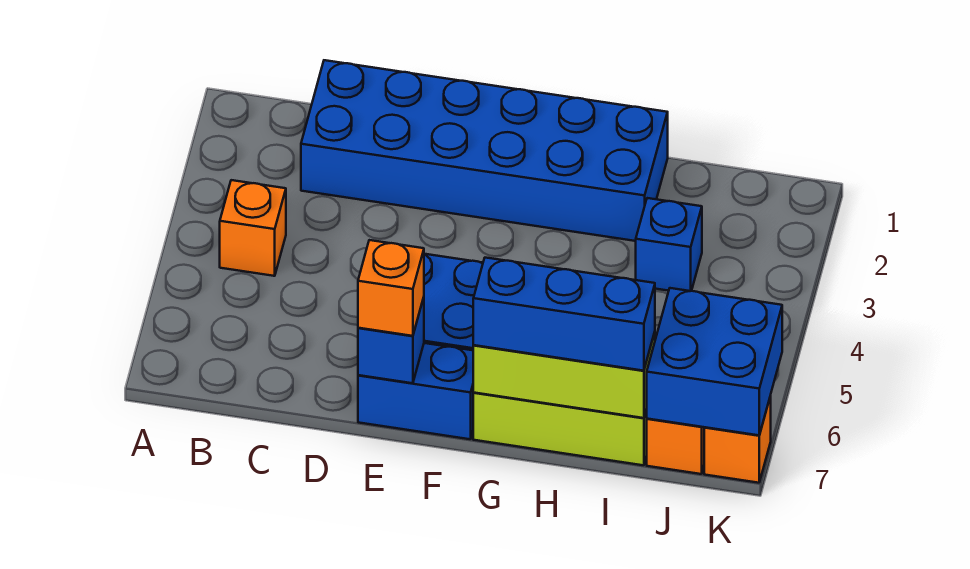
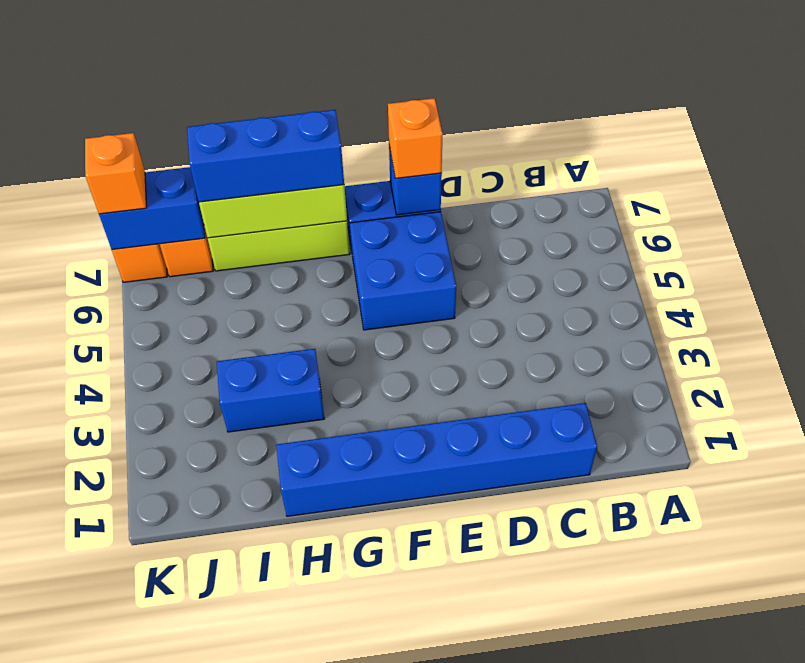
orange brick B4 level 1 -> orange brick K7 level 3
blue brick C1:H2 level 1 -> blue brick C1:H1 level 1
blue brick I3 level 1 -> blue brick H3:I3 level 1
blue brick J6:K7 level 2 -> blue brick J7:K7 level 2

